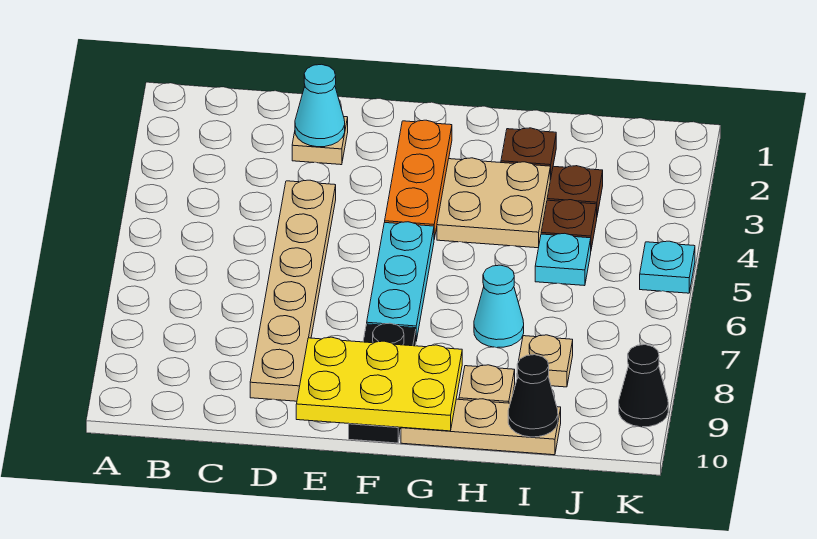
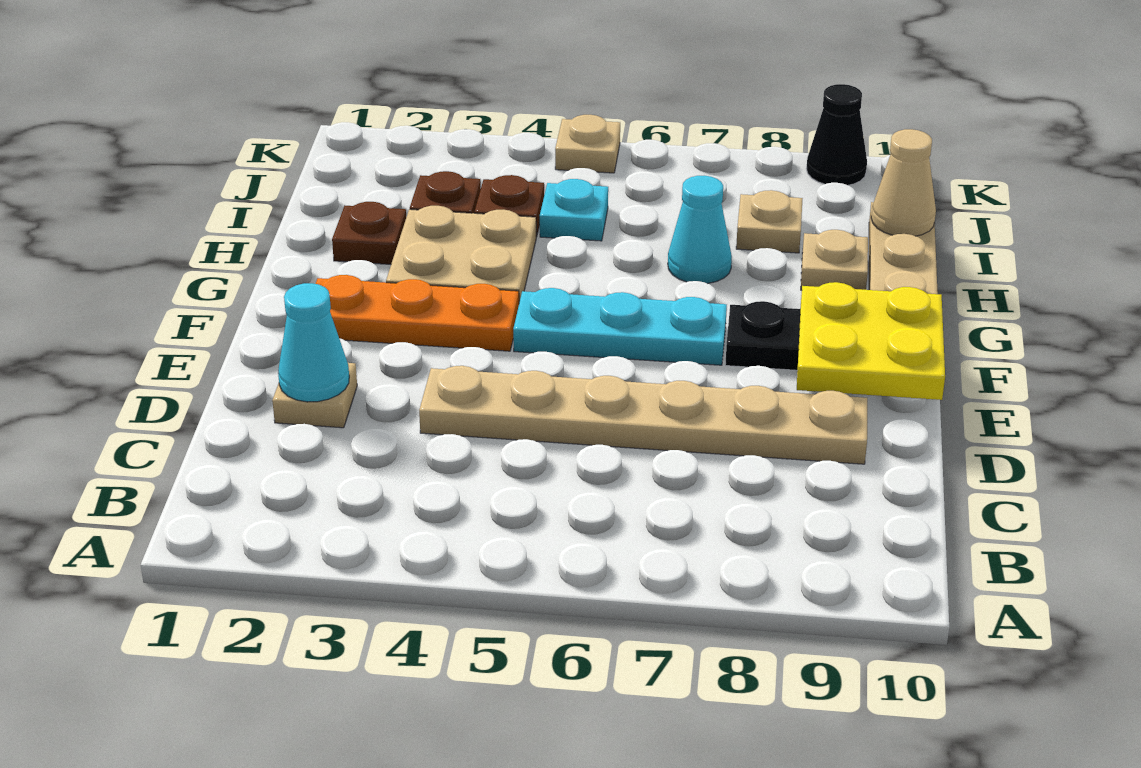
yellow plate E9:G10 level 2 -> yellow plate E9:F10 level 2
black cone I10 level 2 -> tan cone I10 level 2
cyan plate K5 level 1 -> tan plate K5 level 1

